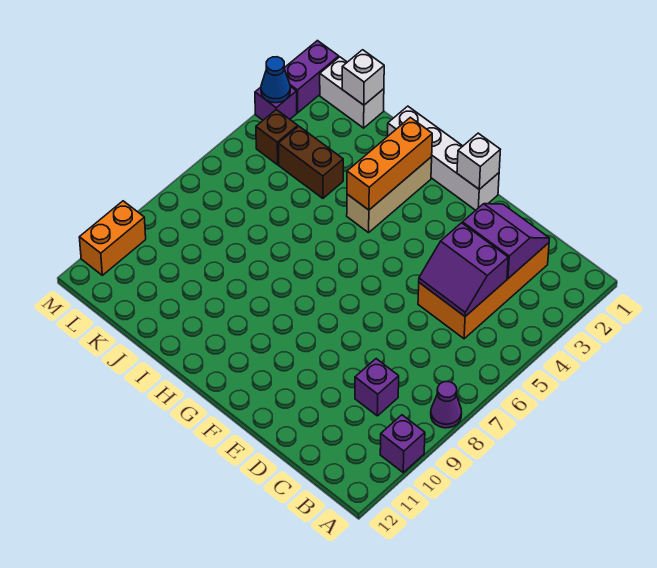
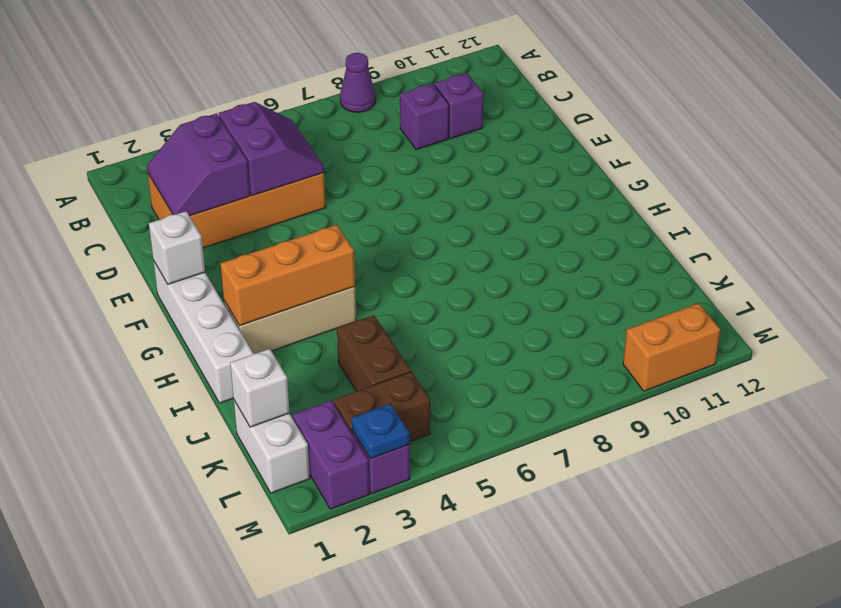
purple brick A10 level 1 -> purple brick C10 level 1
brown brick L4 level 1 -> brown brick L3:L4 level 1
purple brick M1:M2 level 1 -> purple brick L2:M2 level 1
blue cone M3 level 2 -> blue plate M3 level 2

